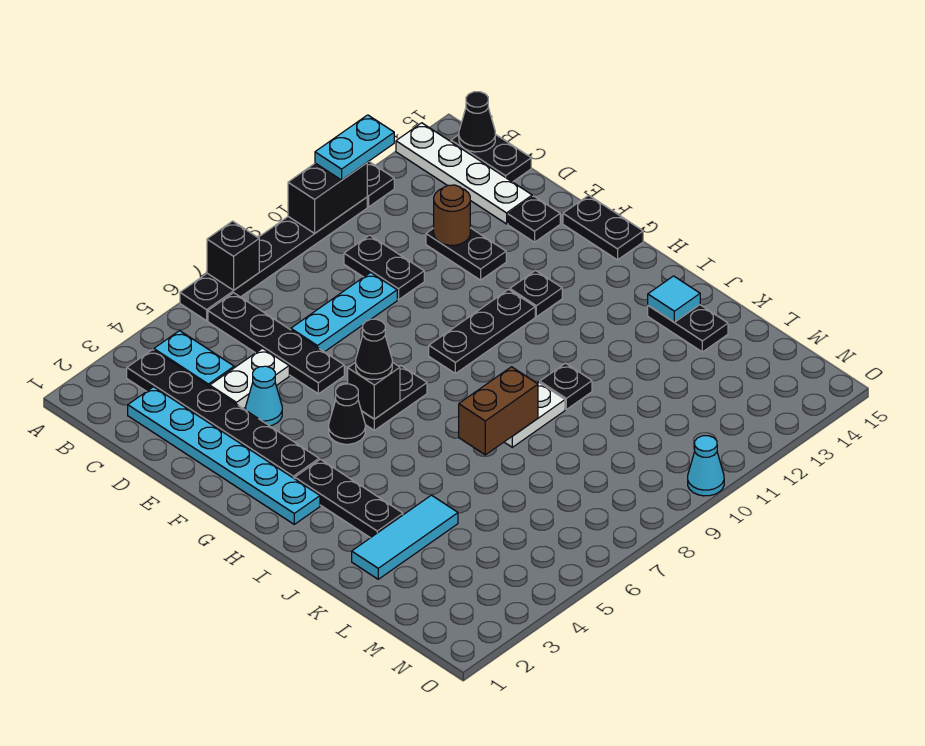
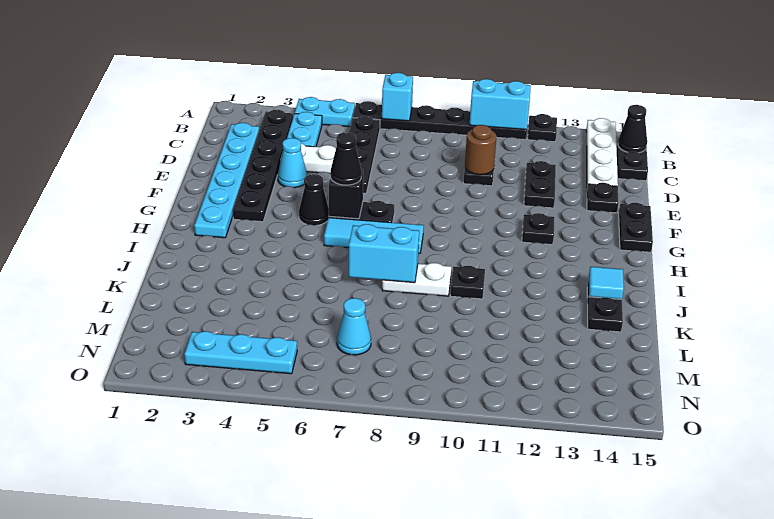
black brick A7 level 2 -> cyan brick A7 level 2
black brick A10:A11 level 2 -> cyan brick A10:A11 level 2
cyan plate A11:A12 level 3 -> cyan plate A4:A5 level 1
cyan plate D7:D9 level 1 -> cyan plate N3:N5 level 1
brown round brick D12 level 2 -> brown round brick D10 level 2
black plate G9:G11 level 1 -> none
black plate H3:J3 level 1 -> none
brown brick J7:J8 level 2 -> cyan brick J7:J8 level 2
cyan tile K2:K4 level 1 -> cyan tile H6:H8 level 1
cyan cone O10 level 1 -> cyan cone M7 level 1

